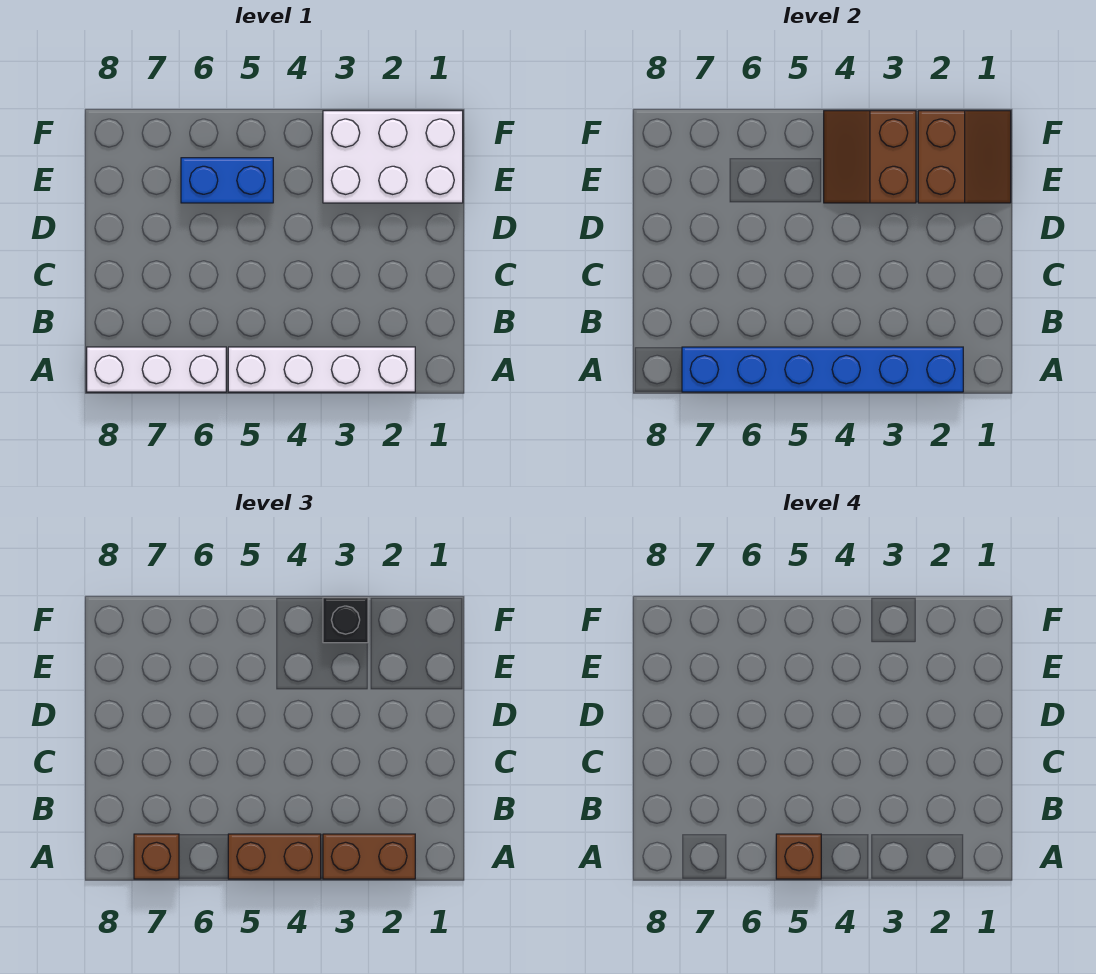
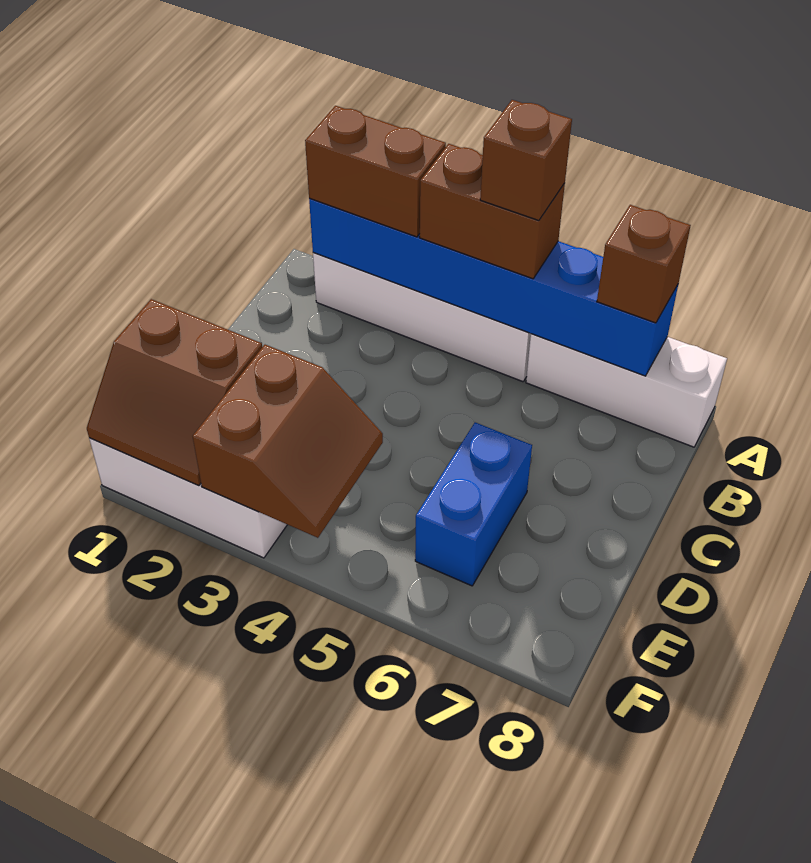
brown slope E1:F2 level 2 top 2 -> brown slope E1:F2 level 2 top E
blue brick E5:E6 level 1 -> blue brick D6:E6 level 1
black brick F3 level 3 -> none

